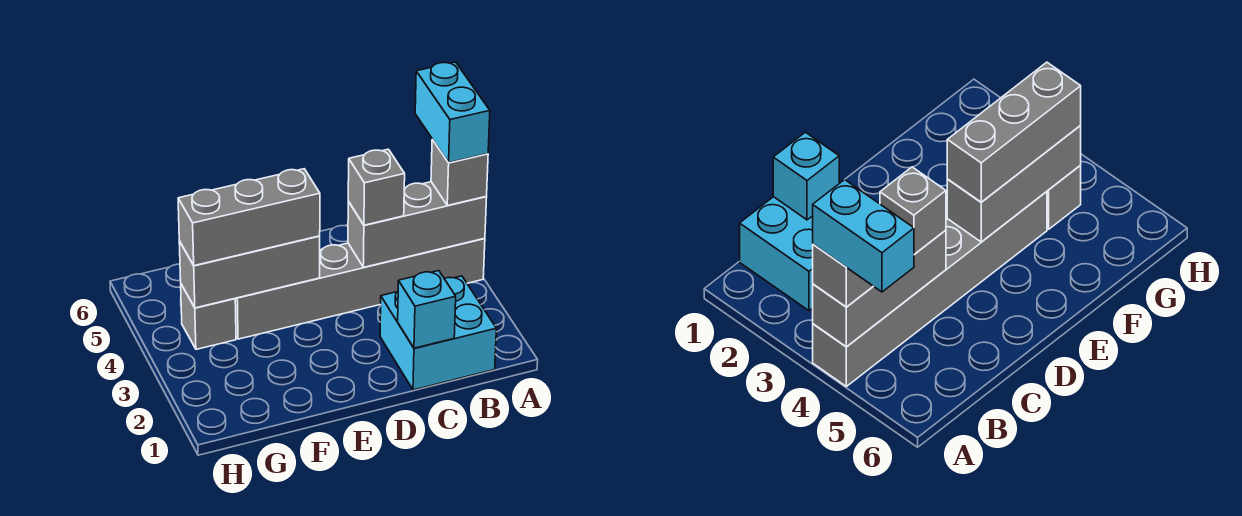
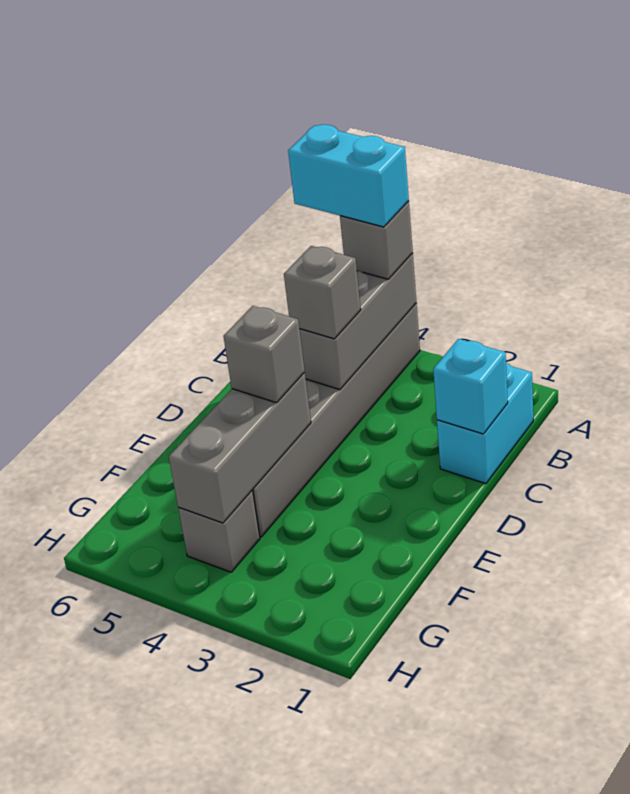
cyan brick B1:C2 level 1 -> cyan brick B1:C1 level 1
grey brick E4:G4 level 3 -> grey brick E4 level 3

